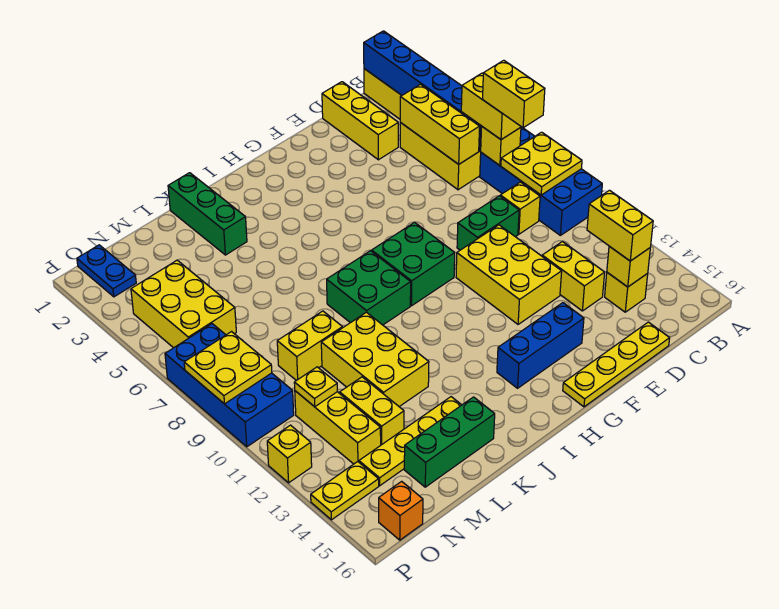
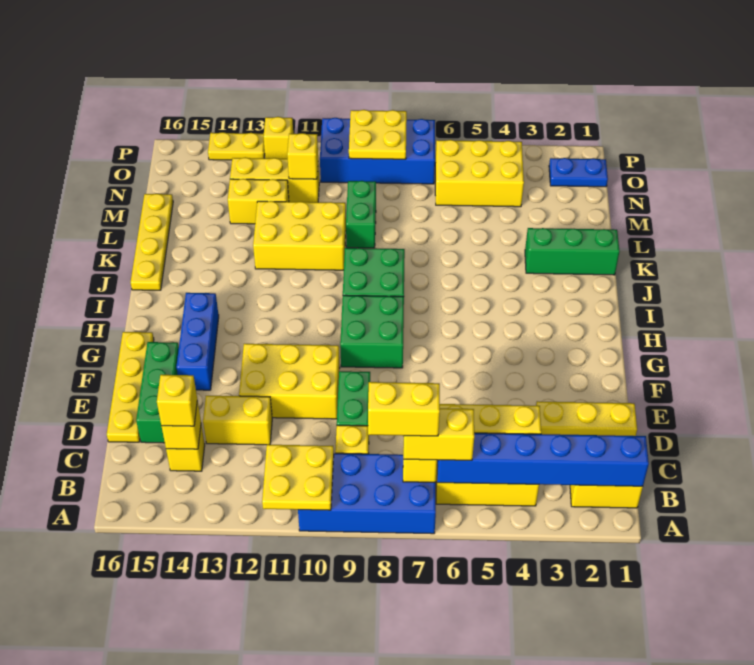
yellow plate A8:B9 level 2 -> yellow plate A10:B11 level 2
yellow brick C13:C14 level 3 -> yellow brick C14 level 3
yellow plate K14:N14 level 1 -> yellow plate J16:M16 level 1
green brick K15:M15 level 1 -> green brick D15:F15 level 1
yellow brick L9:M9 level 1 -> green brick L9:M9 level 1
yellow plate N11 level 2 -> yellow brick N11 level 2
yellow plate O14:P14 level 1 -> yellow plate P13:P14 level 1
orange brick O16 level 1 -> none

